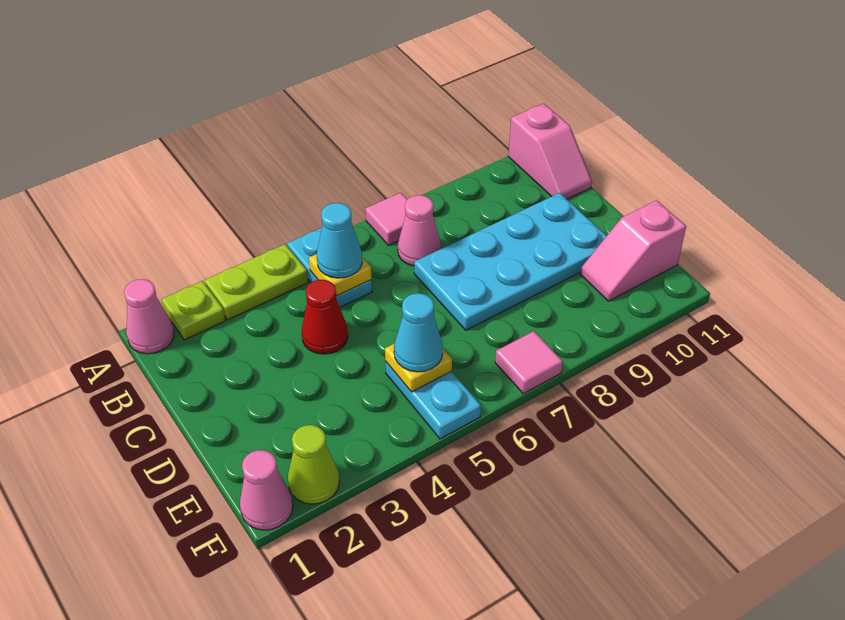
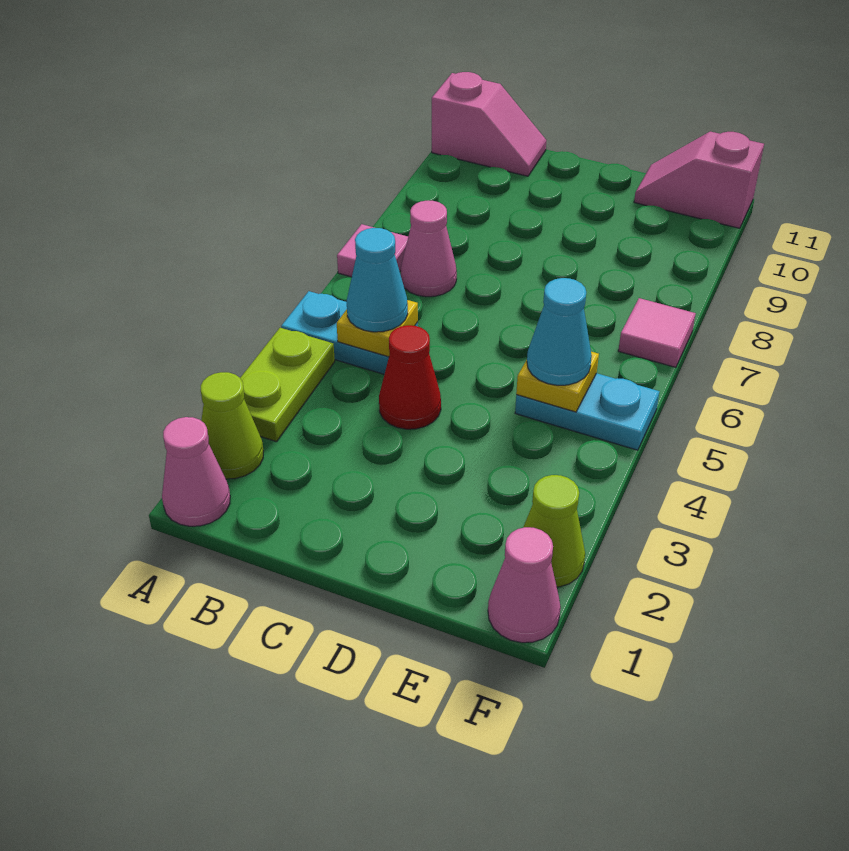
lime plate A2 level 1 -> lime cone A2 level 1
cyan plate C7:D10 level 1 -> none
pink slope E10:E11 level 1 top 11 -> pink slope E11:F11 level 1 top F

